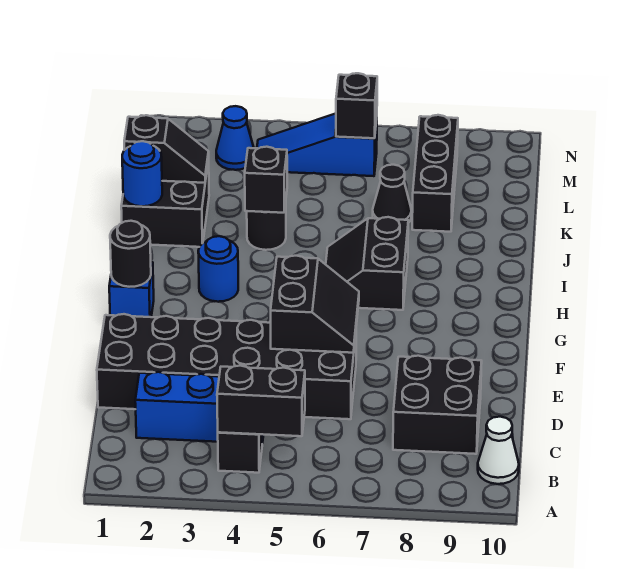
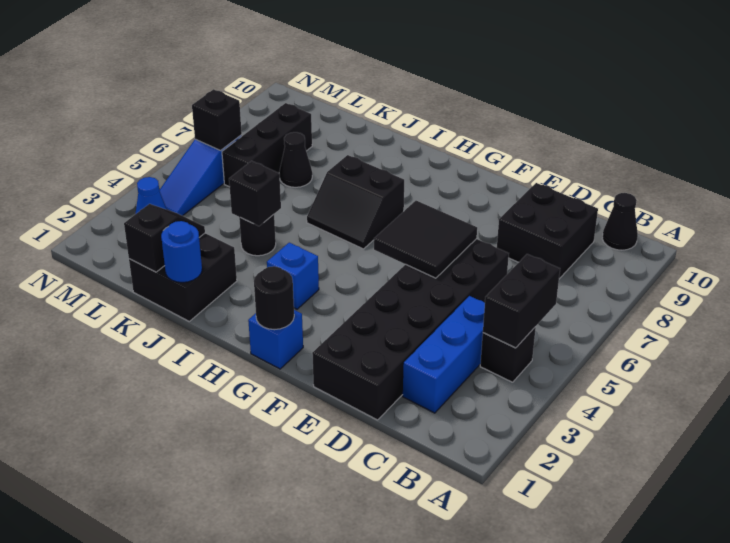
white cone B10 level 1 -> black cone B10 level 1
black slope E5:F6 level 2 top 5 -> black tile E5:F6 level 2
blue round brick H3 level 1 -> blue brick H3 level 1
black brick K8:M8 level 1 -> black brick L6:L8 level 1

